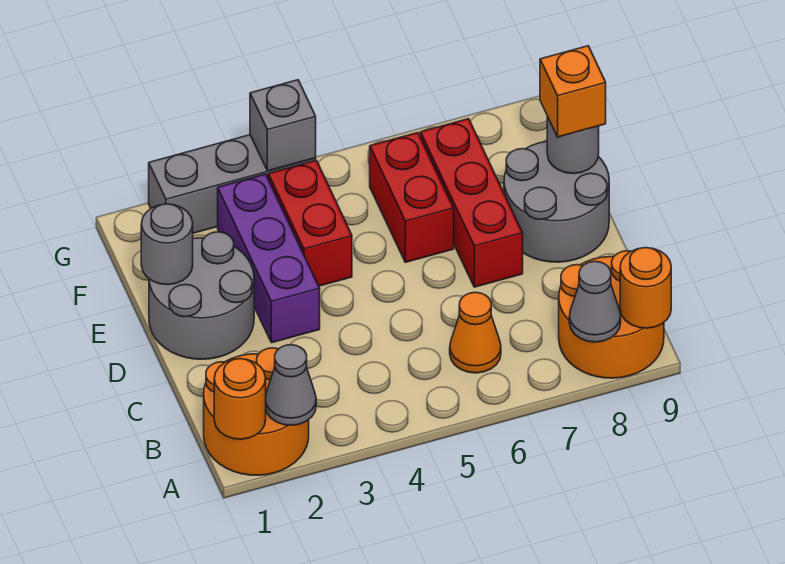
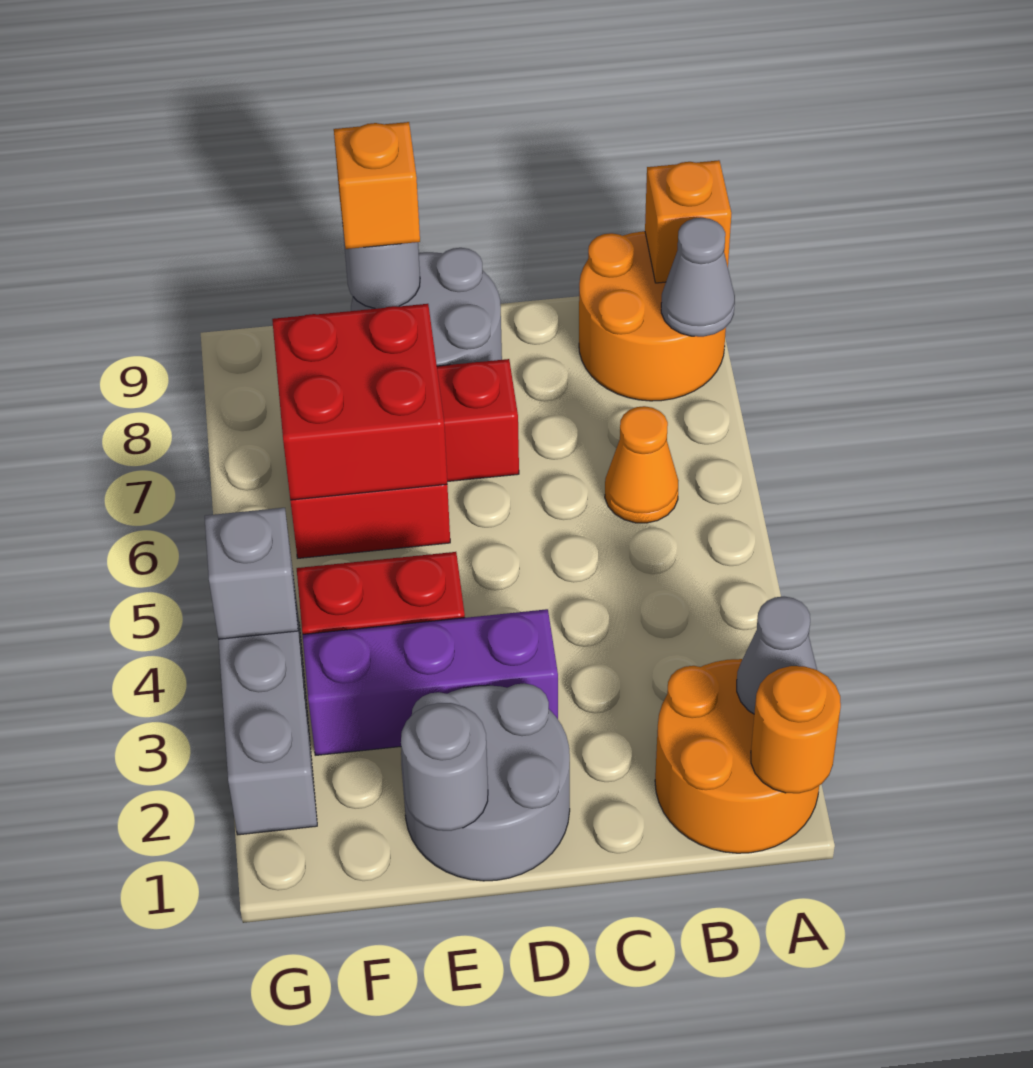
orange round brick A9 level 2 -> orange brick A9 level 2
none -> red brick E6:F7 level 2

